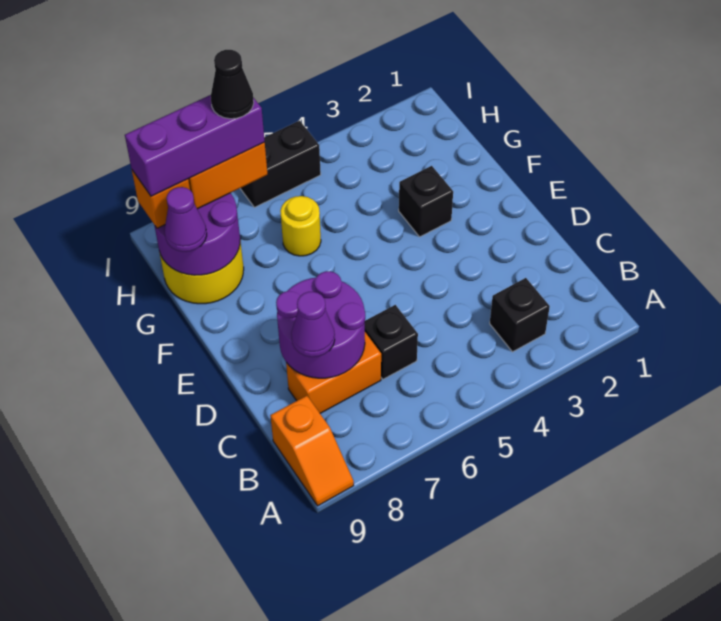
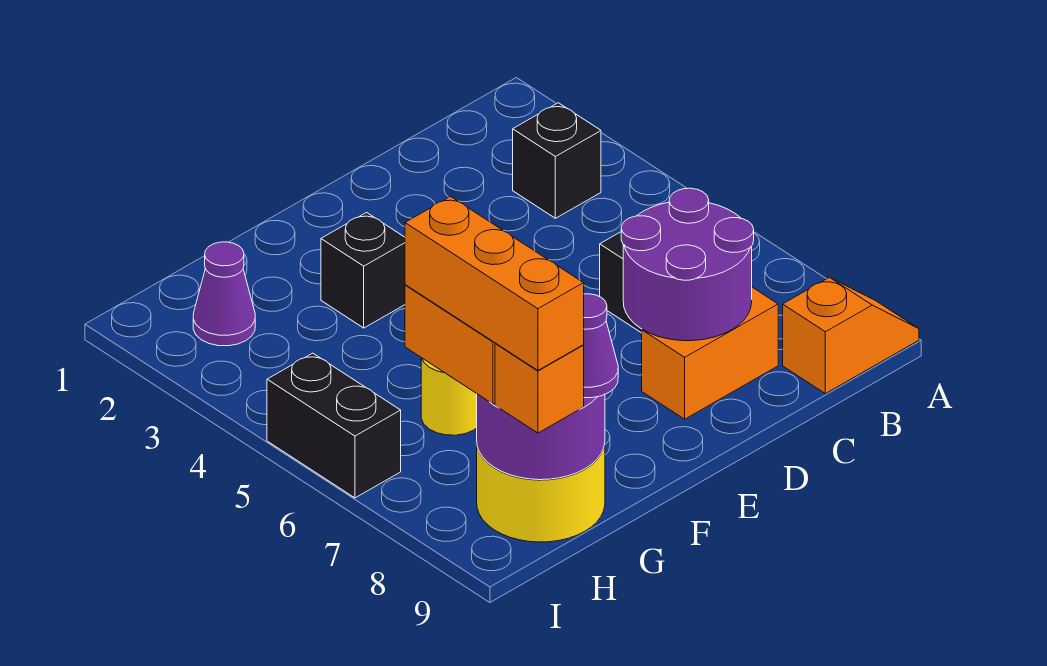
orange brick C7:C8 level 1 -> orange brick C8:D8 level 1
purple cone C8 level 3 -> purple cone H2 level 1
purple brick H7:H9 level 4 -> orange brick H7:H9 level 4
black cone H7 level 5 -> none

